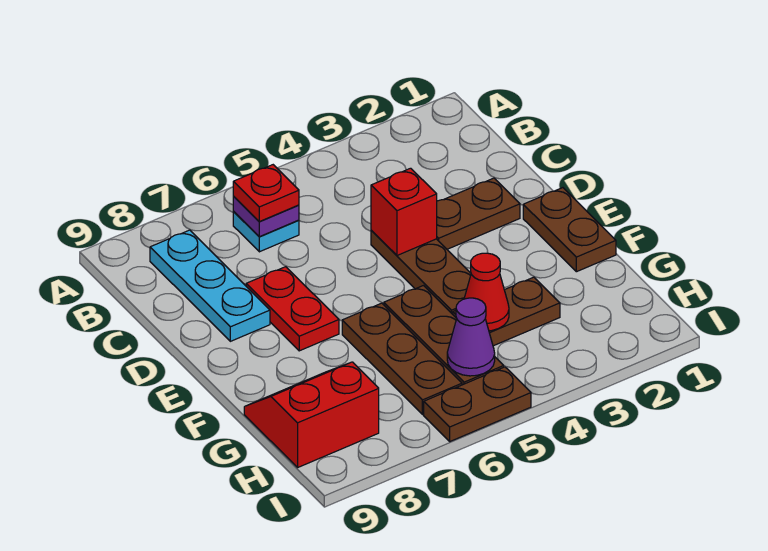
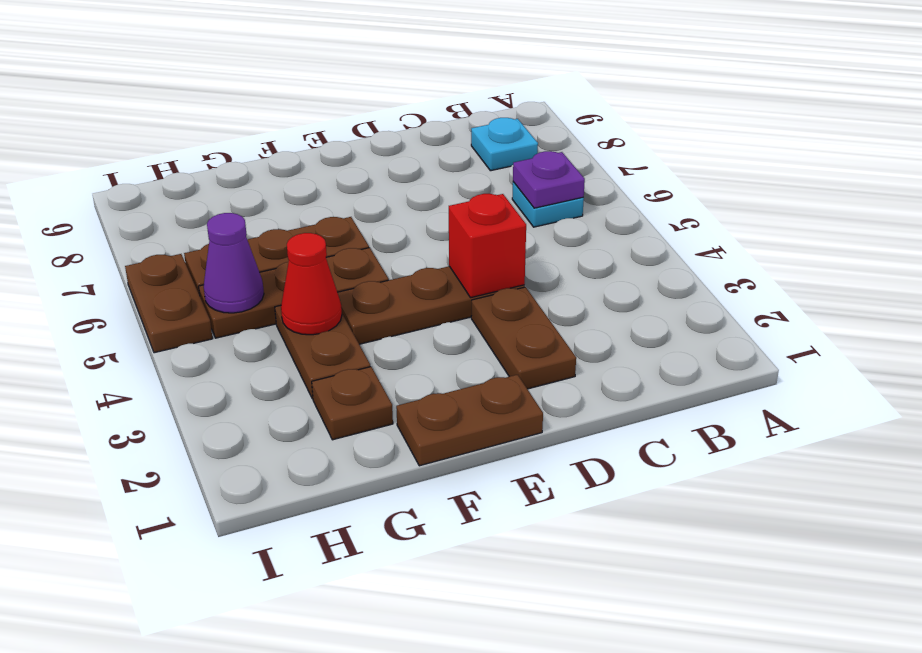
red plate B6 level 3 -> none
cyan plate B8:D8 level 1 -> cyan plate B8 level 1
red plate D7:E7 level 1 -> none
none -> brown plate G2 level 1
red slope G8:H9 level 1 top H -> none

